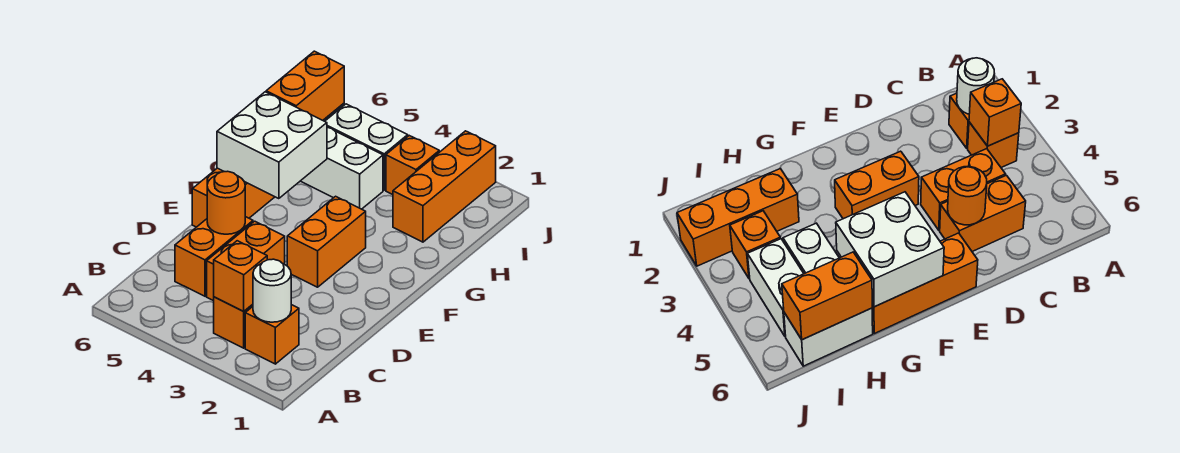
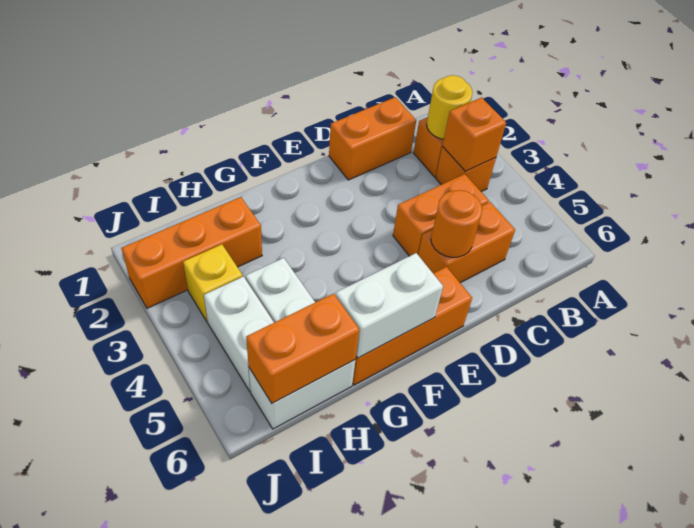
white round brick B2 level 2 -> yellow round brick B2 level 2
orange brick E3:F3 level 1 -> orange brick C1:D1 level 1
white brick F5:G6 level 2 -> white brick F6:G6 level 2
orange brick I3 level 1 -> yellow brick I3 level 1

